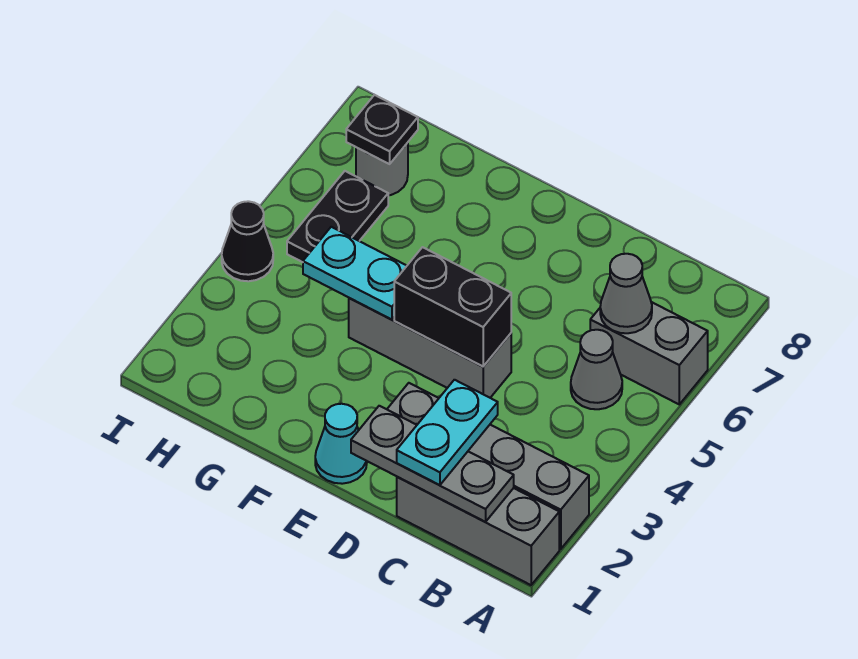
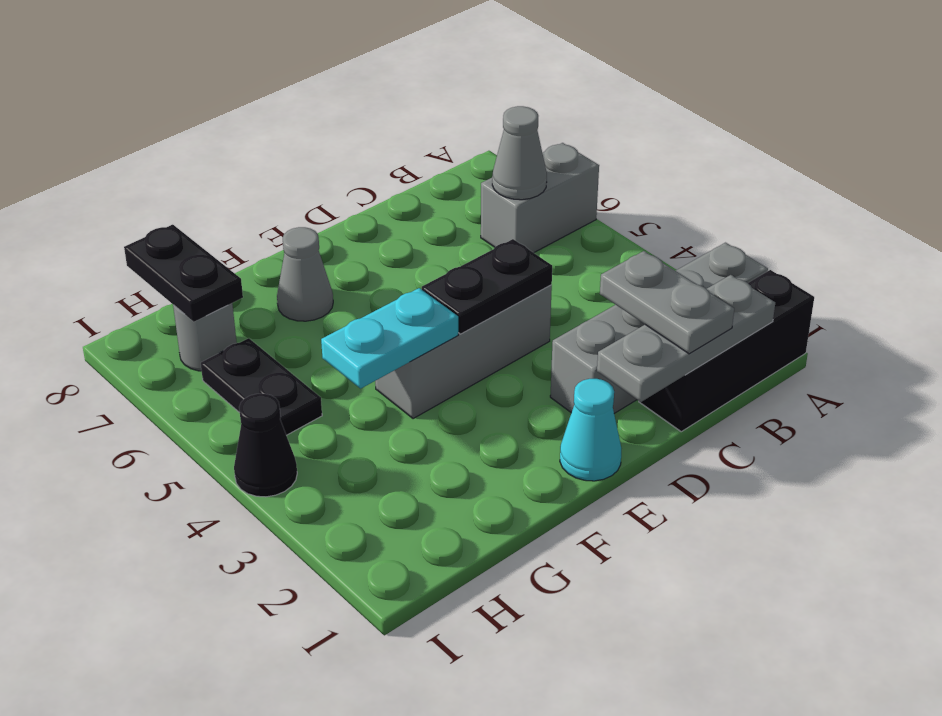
grey brick A1:C1 level 1 -> black brick A1:C1 level 1
grey cone B5 level 1 -> grey cone F7 level 1
cyan plate C1:C2 level 3 -> grey plate C1:C2 level 3
black brick D4:E4 level 2 -> black plate D4:E4 level 2
black plate H7 level 2 -> black plate H7:H8 level 2

